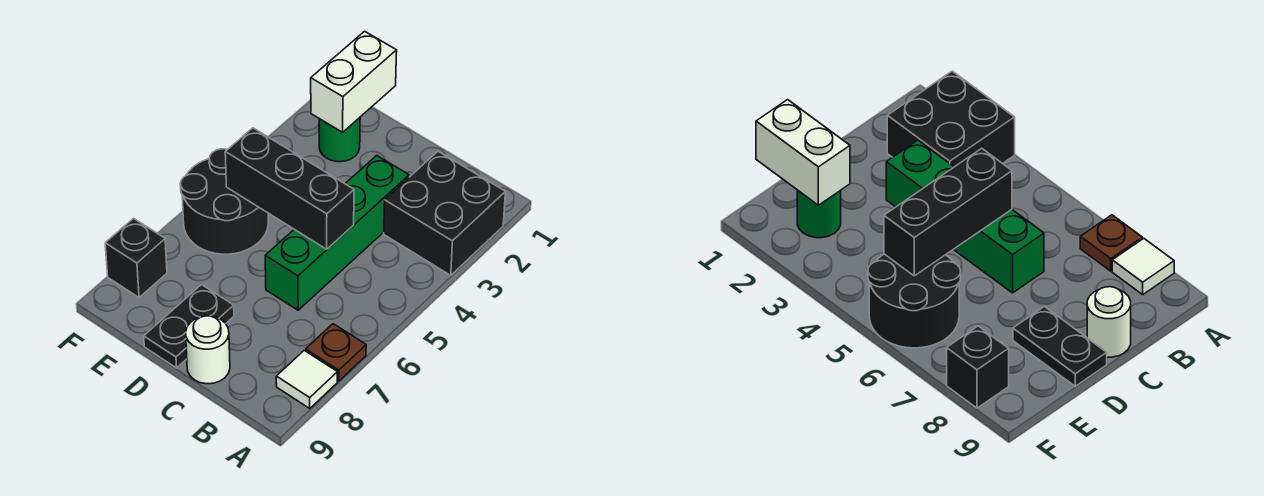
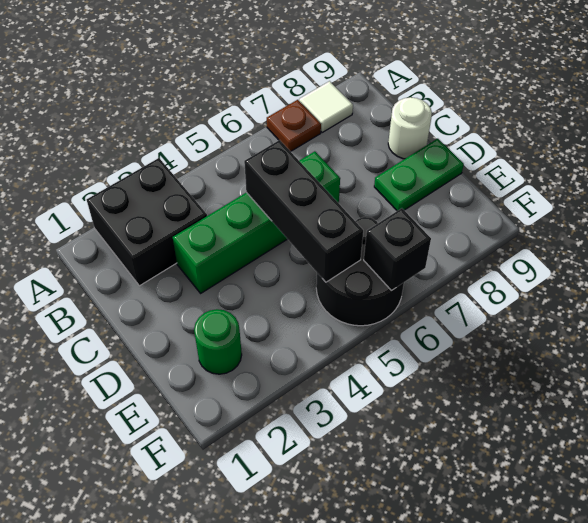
black plate D8:D9 level 1 -> green plate D8:D9 level 1
white brick E1:E2 level 2 -> none
black brick F8 level 1 -> black brick F6 level 2

